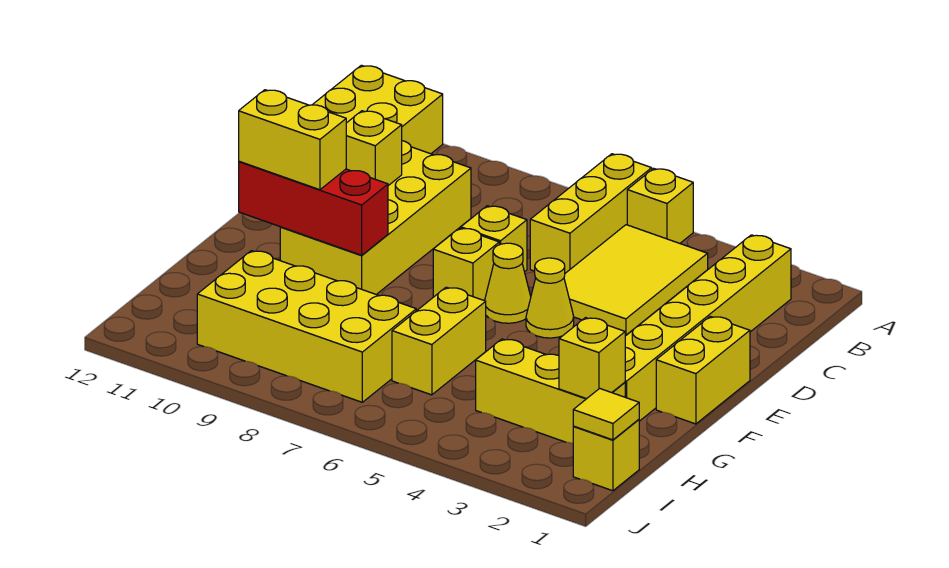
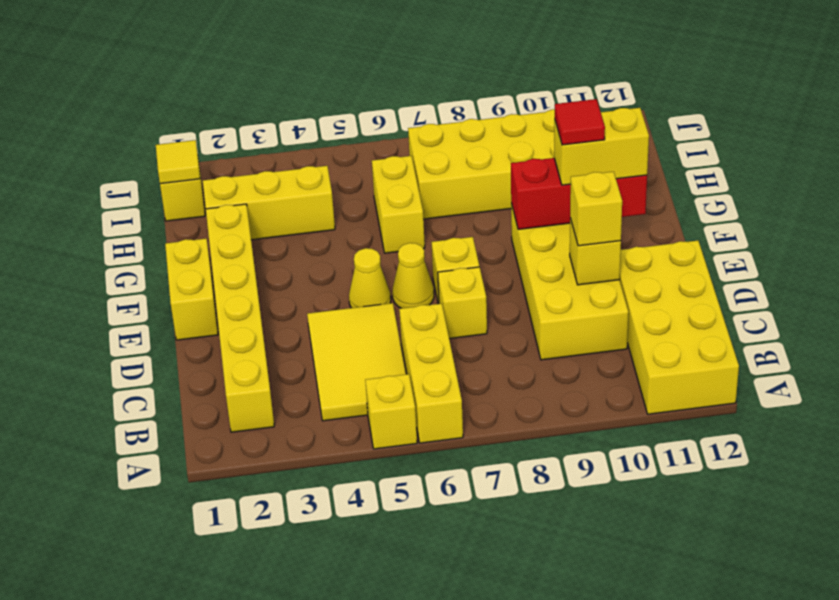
none -> red tile F10 level 4
yellow brick H2 level 2 -> yellow brick D10 level 3

